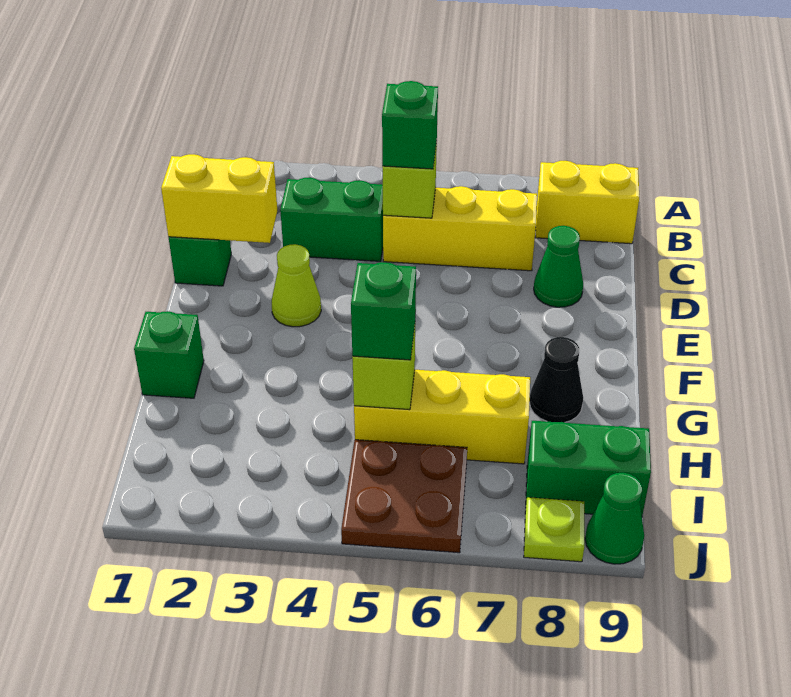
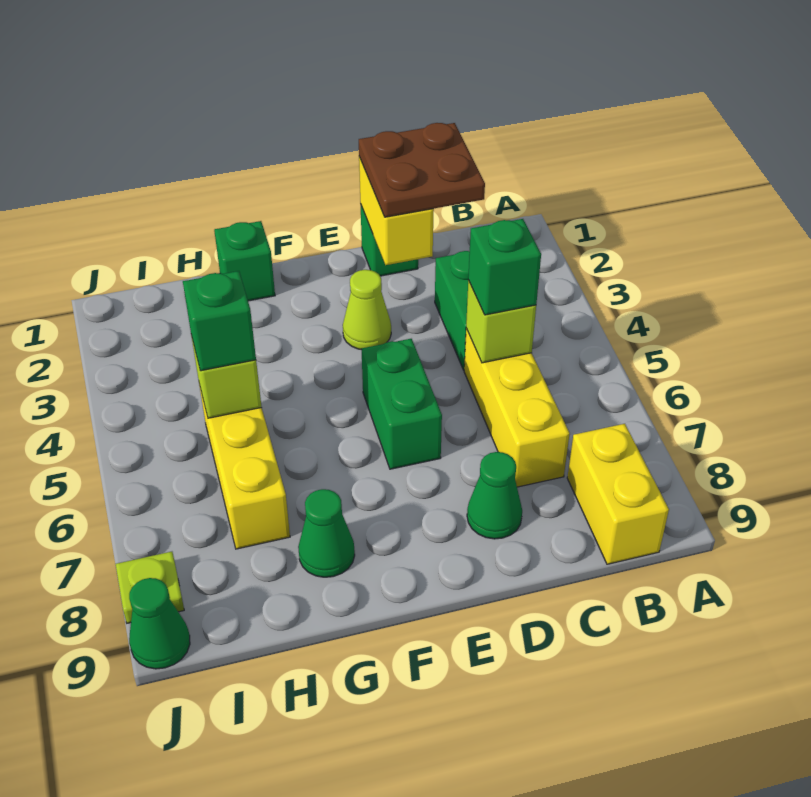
black cone G8 level 1 -> green cone G8 level 1
brown plate I5:J6 level 1 -> brown plate C1:D2 level 3
green brick I8:I9 level 1 -> green brick E5:E6 level 1

